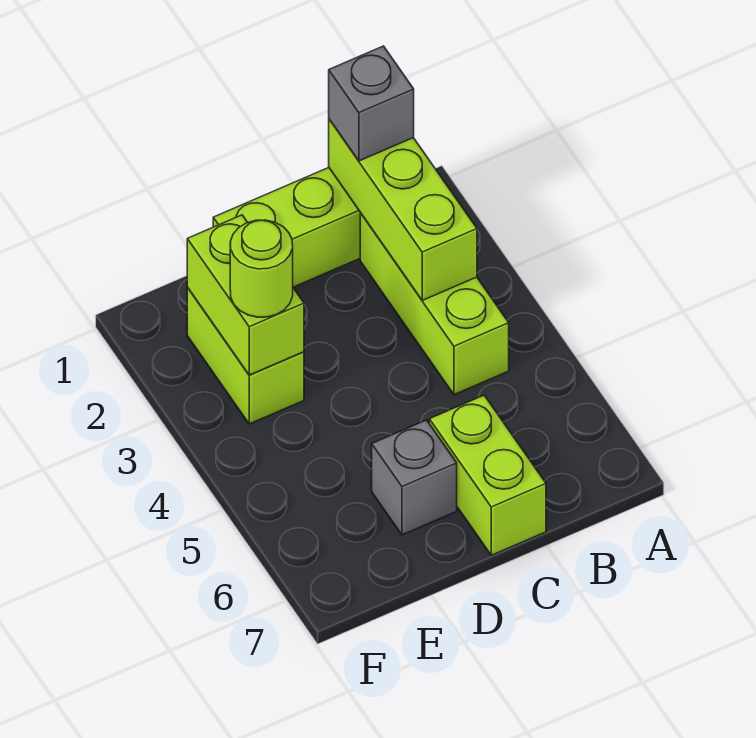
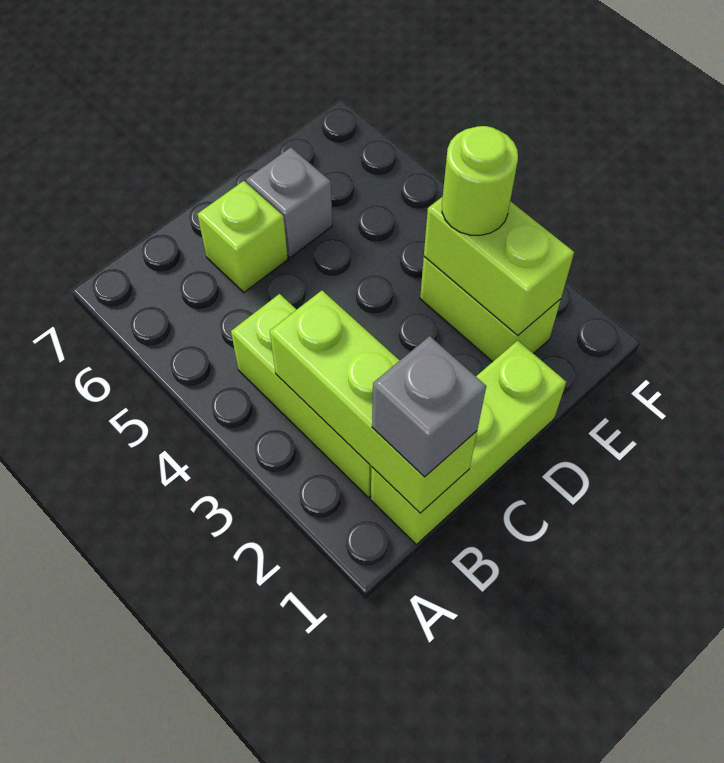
lime brick C6:C7 level 1 -> lime brick C6 level 1

